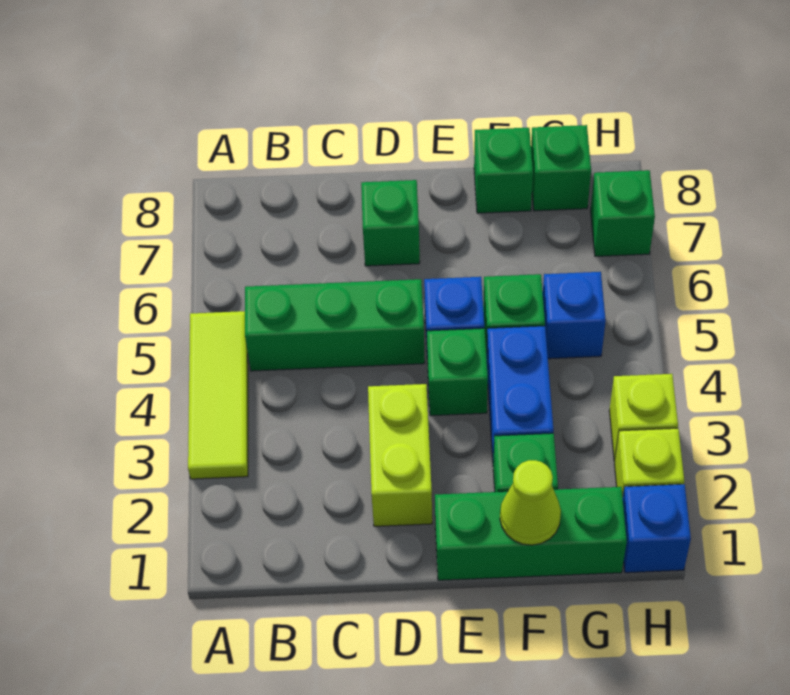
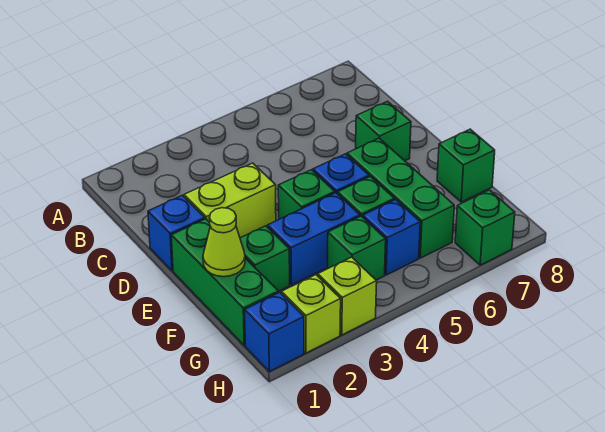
lime tile A3:A5 level 1 -> none
green brick B5:D5 level 1 -> green brick E6:G6 level 1
none -> blue brick D1 level 1
green brick G8 level 1 -> green brick G4 level 1

